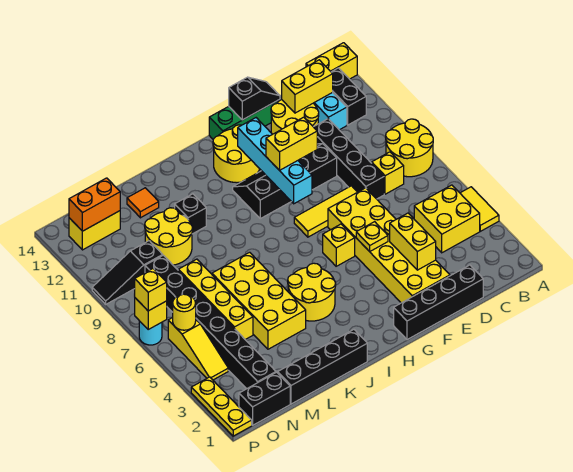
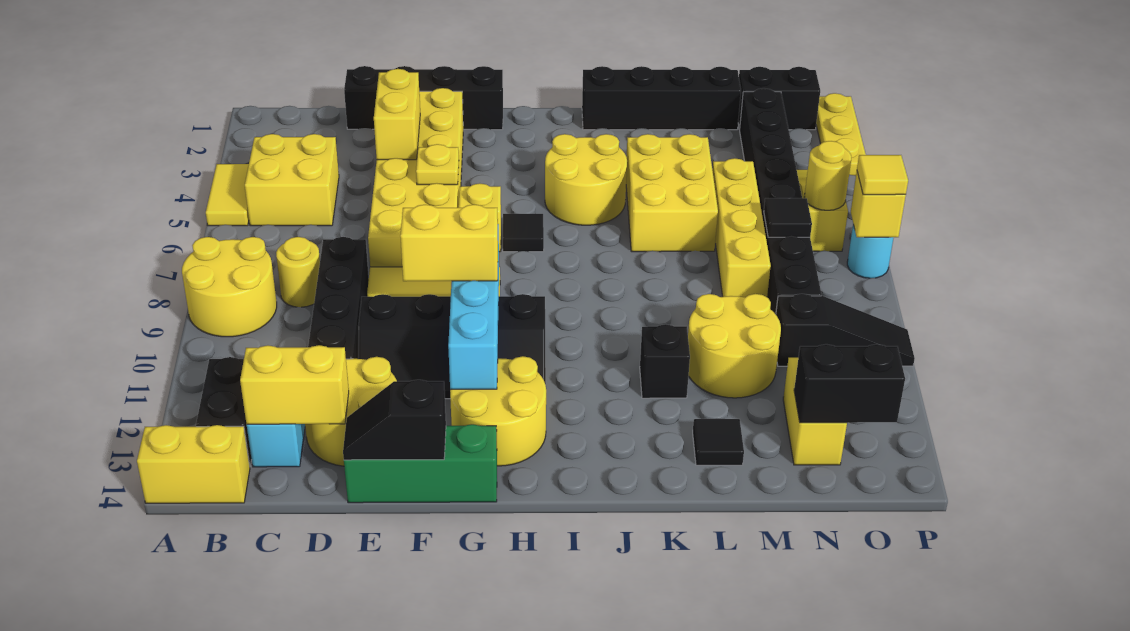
yellow brick C8 level 1 -> yellow round brick C8 level 1
none -> black tile H6 level 1
yellow brick K4:L7 level 1 -> yellow brick K4:L6 level 1
orange tile L13 level 1 -> black tile L13 level 1
none -> black tile N7 level 2
yellow brick N13:O13 level 1 -> yellow brick N12:N13 level 1
orange brick N13:O13 level 2 -> black brick N13:O13 level 2
yellow brick P7 level 3 -> yellow tile P7 level 3

